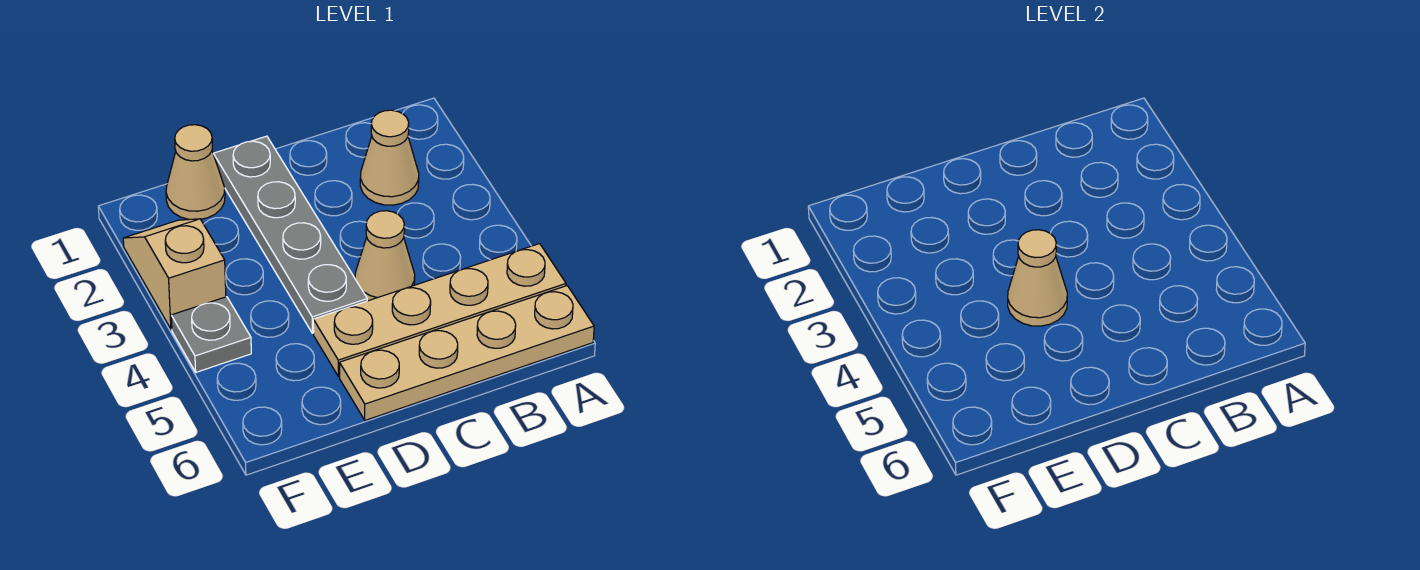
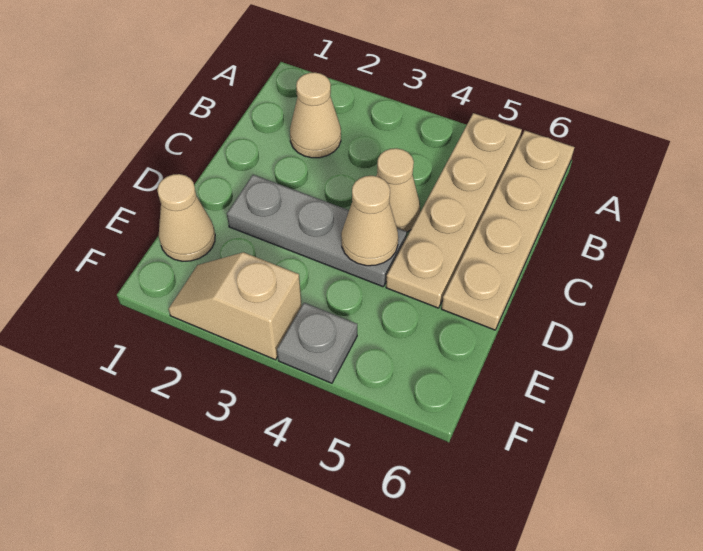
grey plate D1:D4 level 1 -> grey plate D2:D4 level 1

